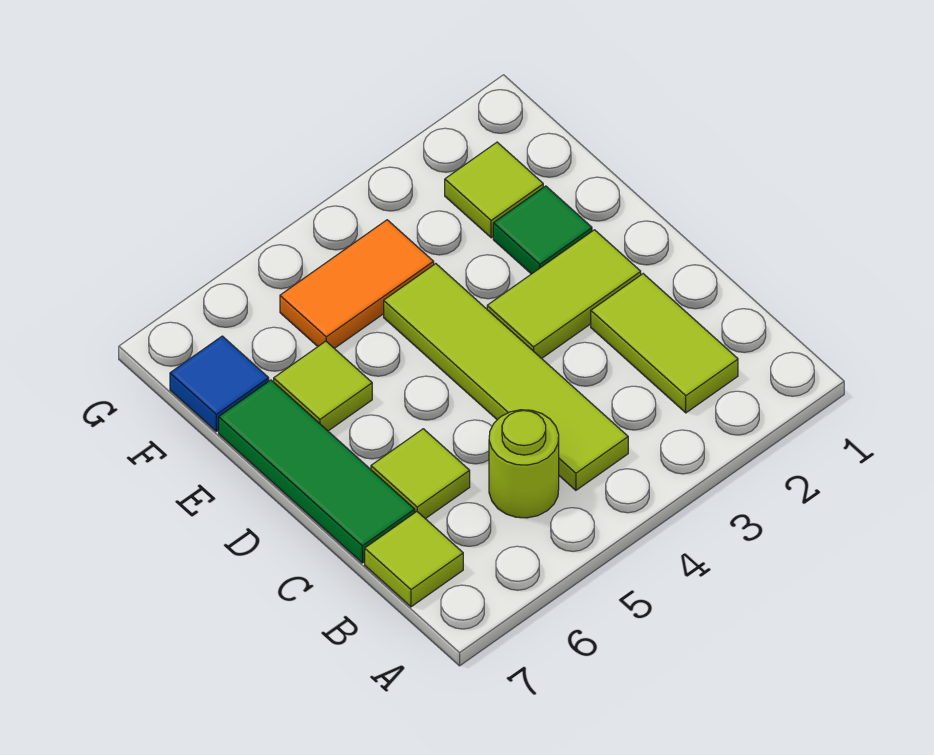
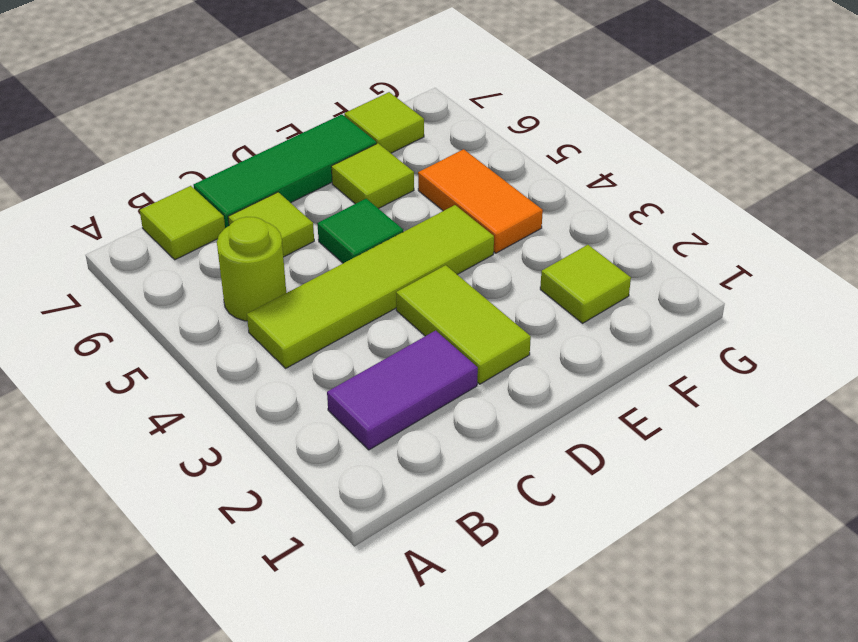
lime tile B2:C2 level 1 -> purple tile B2:C2 level 1
green tile E2 level 1 -> green tile D5 level 1
blue tile F7 level 1 -> lime tile F7 level 1

